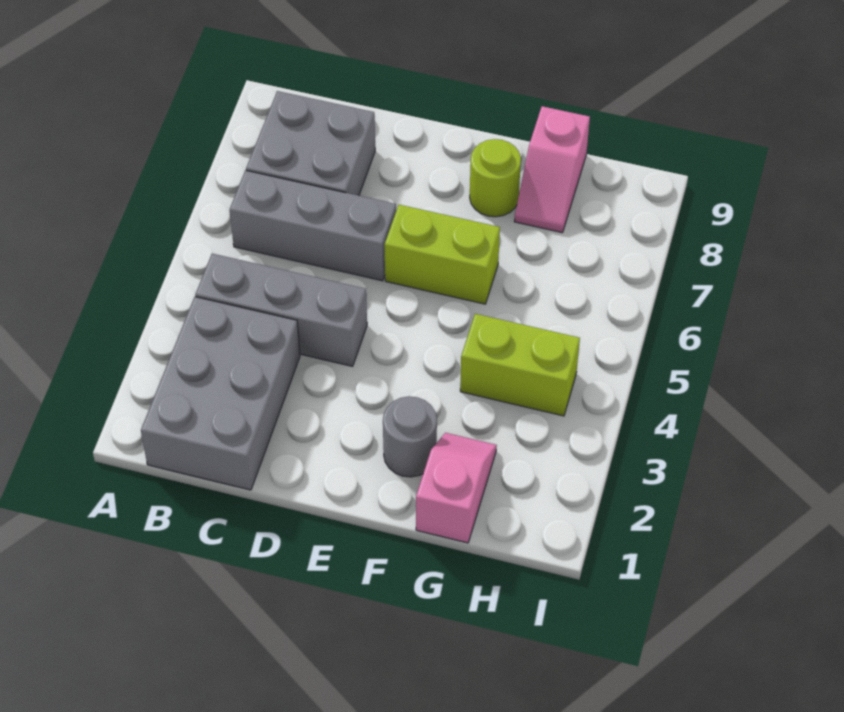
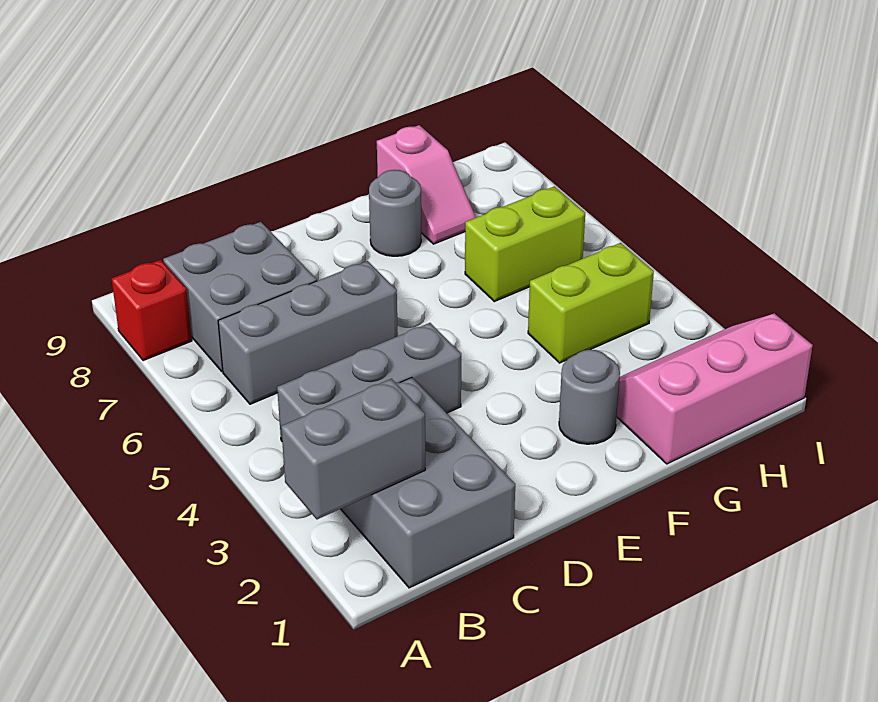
none -> grey brick A2:B2 level 2
none -> red brick A8 level 1
lime brick E6:F6 level 1 -> lime brick G6:H6 level 1
lime round brick F8 level 1 -> grey round brick F8 level 1
pink slope G1:G2 level 1 top 1 -> pink slope G1:I2 level 1 top 1

